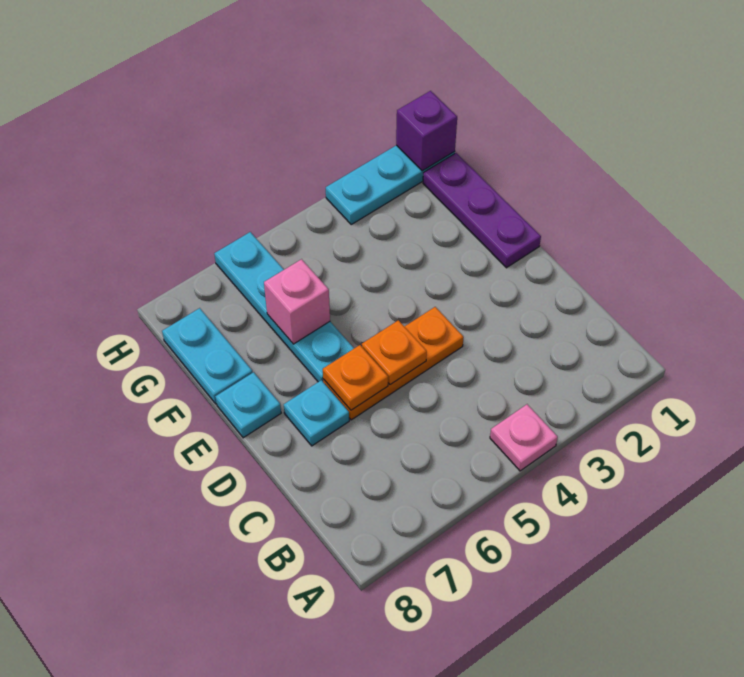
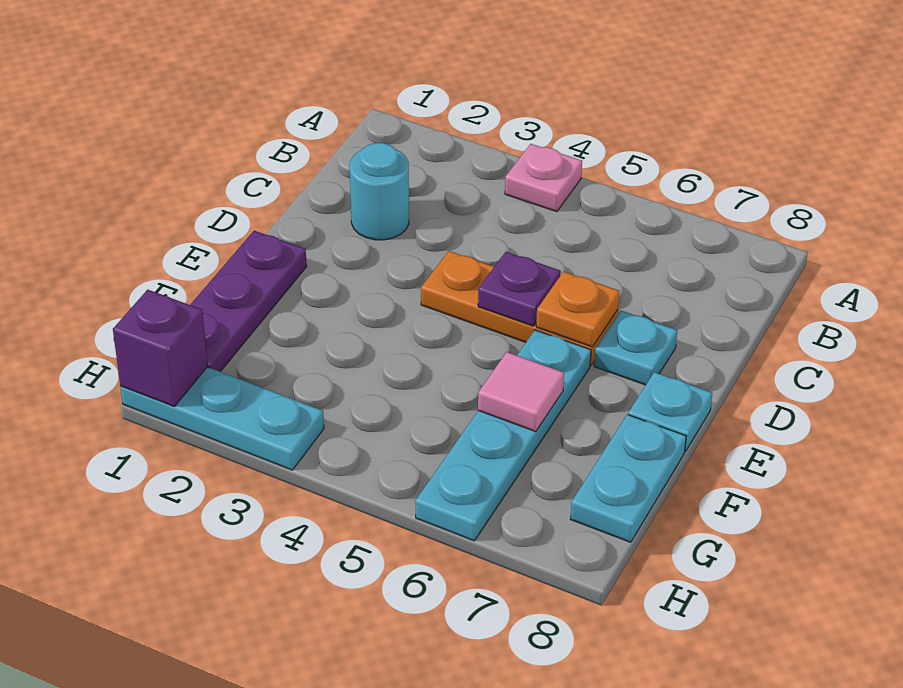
none -> cyan round brick C2 level 1
orange plate D5 level 2 -> purple plate D5 level 2
pink brick F6 level 2 -> pink tile F6 level 2

